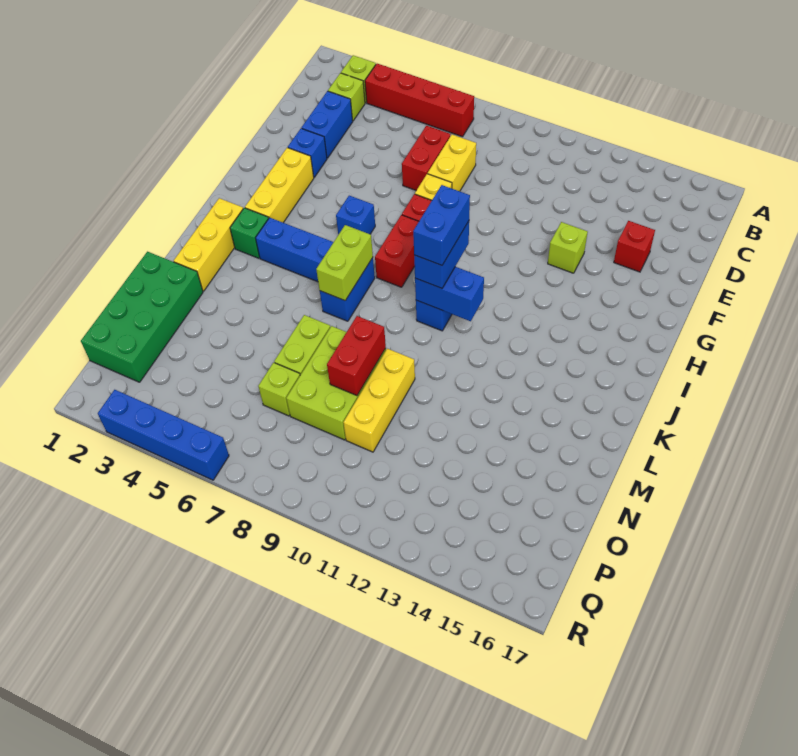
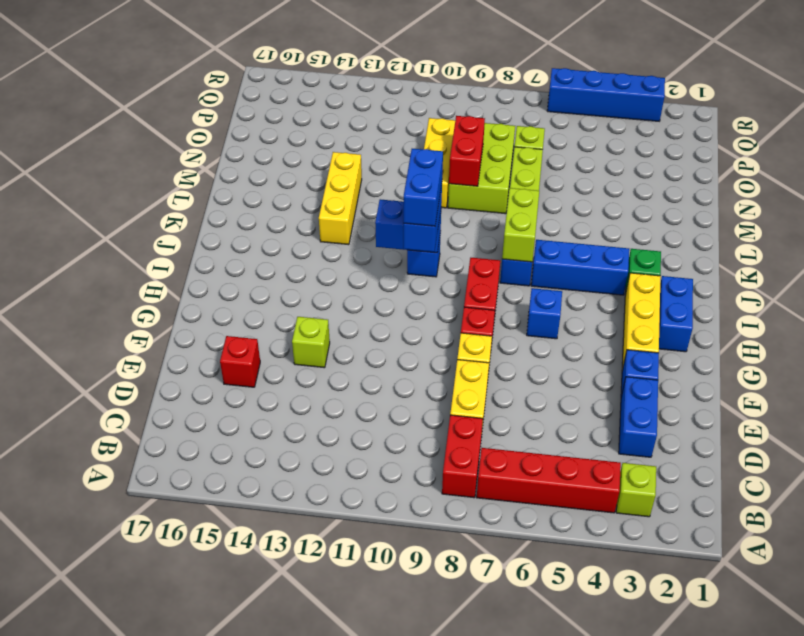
lime brick C3 level 1 -> none
red brick D7:E7 level 1 -> red brick B8:C8 level 1
none -> blue brick H2:I2 level 1
yellow brick J2:L2 level 1 -> yellow brick K13:M13 level 1
green brick M1:P2 level 1 -> none

